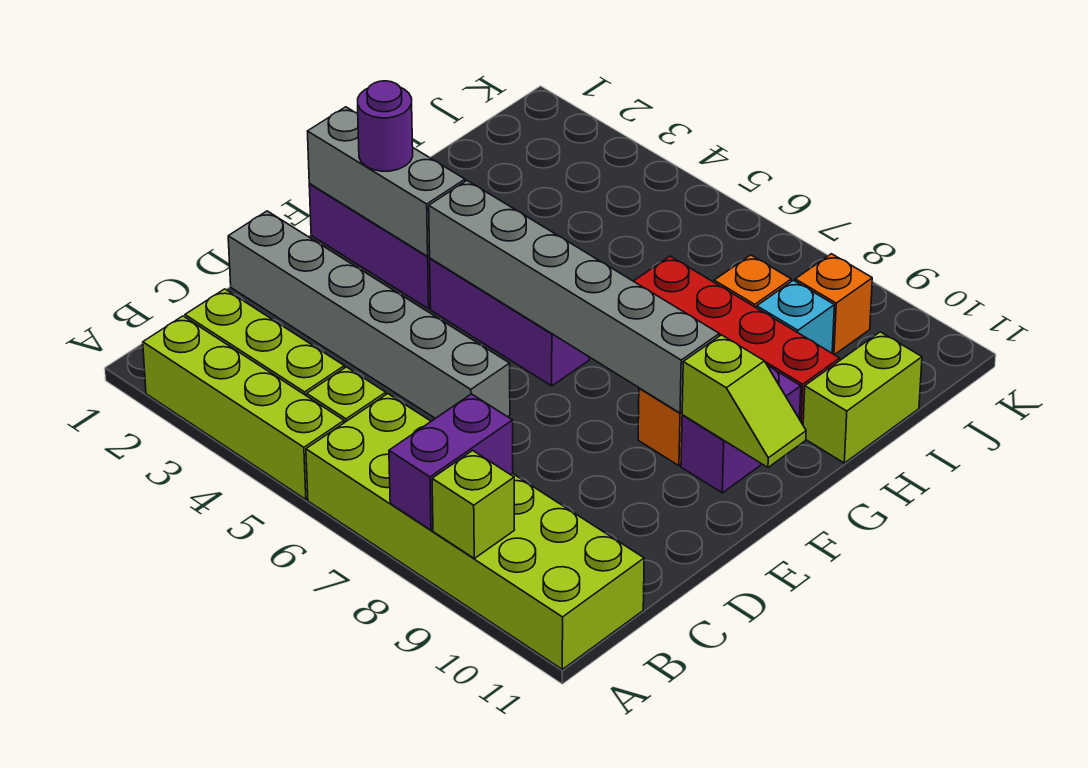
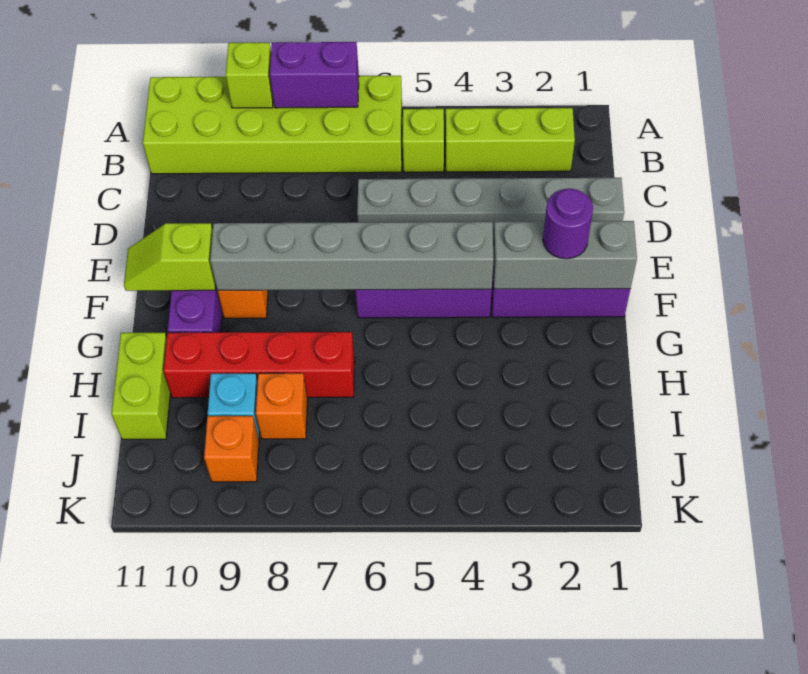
lime brick A2:A5 level 1 -> none
purple brick A8:B8 level 2 -> purple brick A7:A8 level 2

